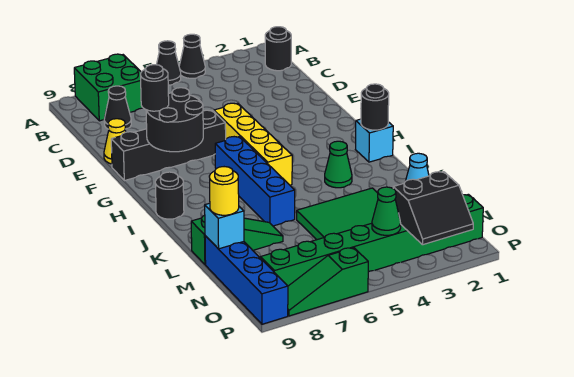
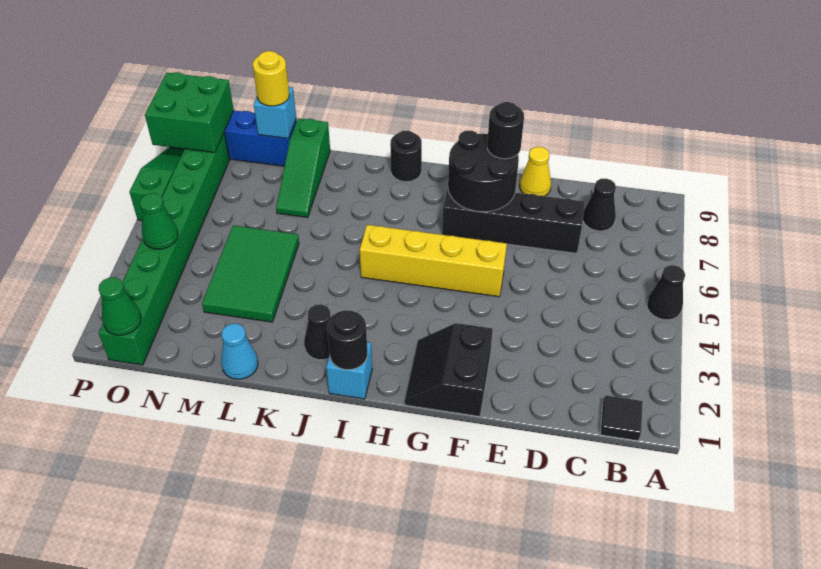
black cone A4 level 1 -> black cone J2 level 1
green brick A7:B8 level 1 -> green brick O8:P9 level 2
black round brick B1 level 1 -> black tile B1 level 1
black brick F6:F9 level 1 -> black brick D7:G7 level 1
blue brick H6:K6 level 1 -> none
green cone J3 level 1 -> green cone O1 level 2
black slope O2:P3 level 2 top O -> black slope F1:G2 level 1 top F

